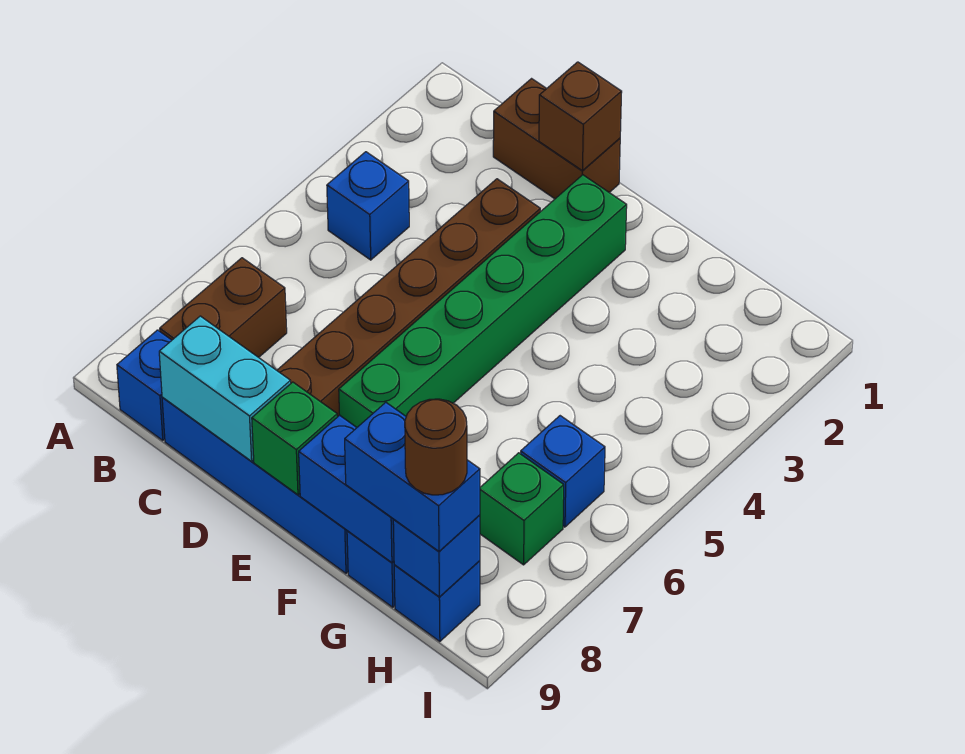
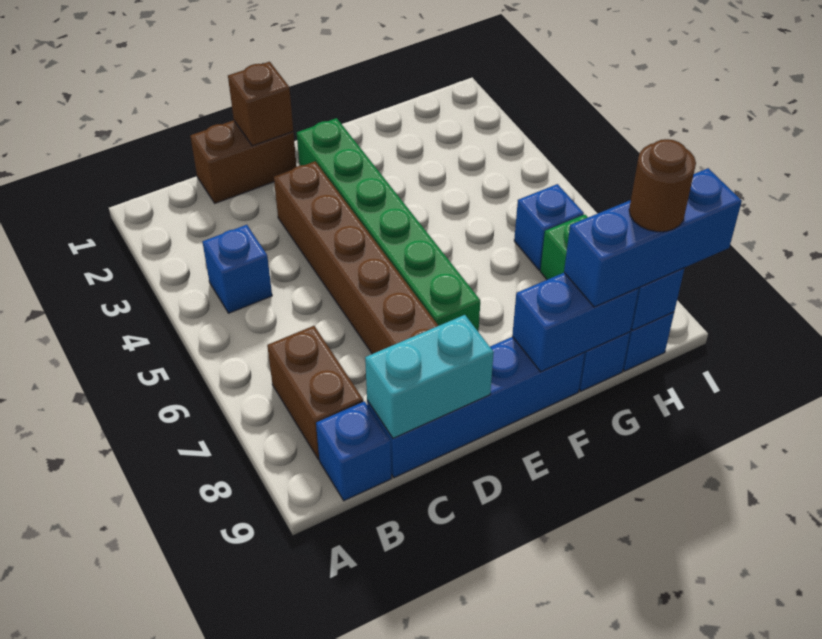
green brick E9 level 2 -> none
blue brick G9:H9 level 3 -> blue brick G9:I9 level 3

